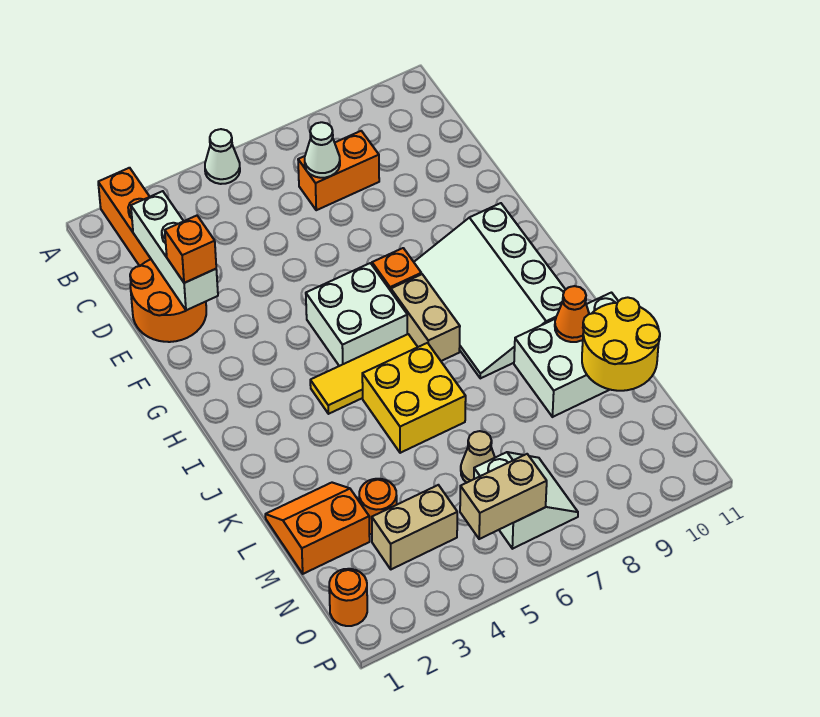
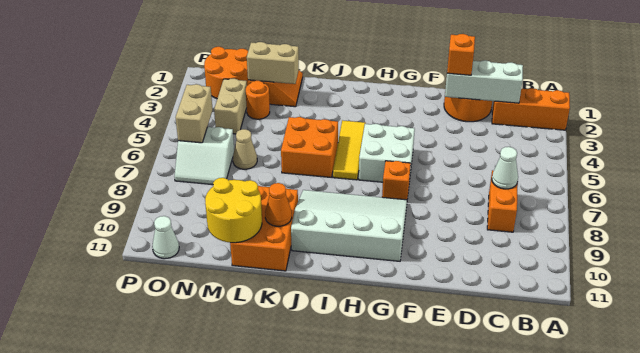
white cone A5 level 1 -> white cone O11 level 1
tan brick H7:I7 level 1 -> tan brick L2:M2 level 2
yellow brick J5:K6 level 1 -> orange brick J5:K6 level 1
white brick K9:L11 level 1 -> orange brick K9:L11 level 1
orange round brick O1 level 1 -> orange round brick N1:O2 level 1

